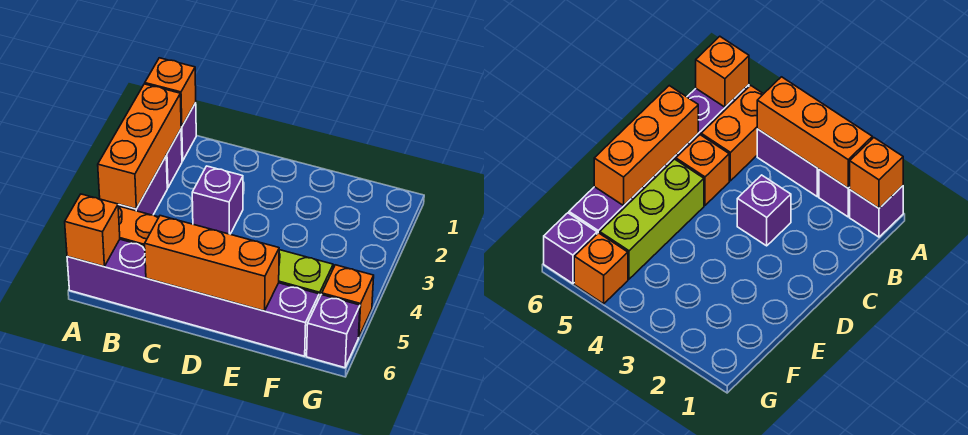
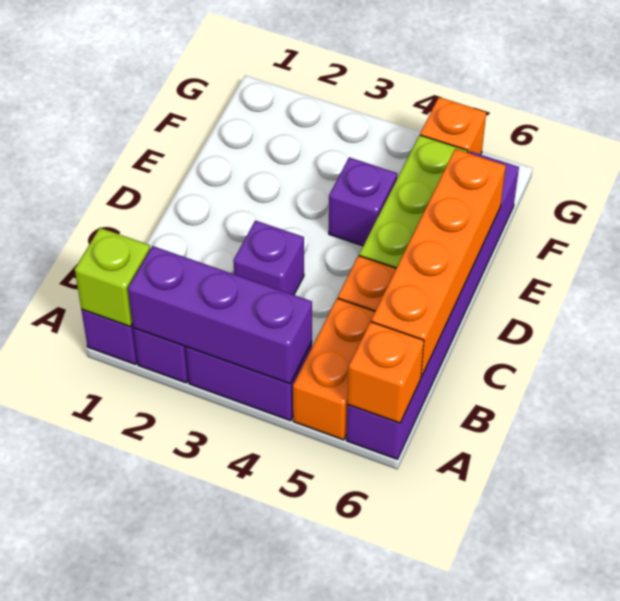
orange brick A1 level 2 -> lime brick A1 level 2
orange brick A2:A4 level 2 -> purple brick A2:A4 level 2
orange brick C6:E6 level 2 -> orange brick B6:E6 level 2
purple brick G6 level 1 -> purple brick E4 level 1

